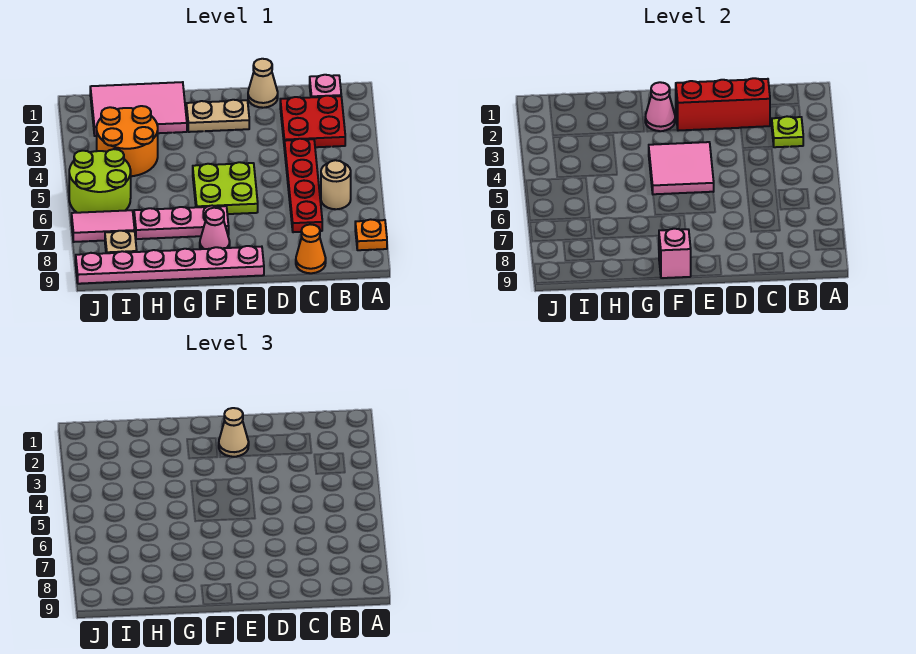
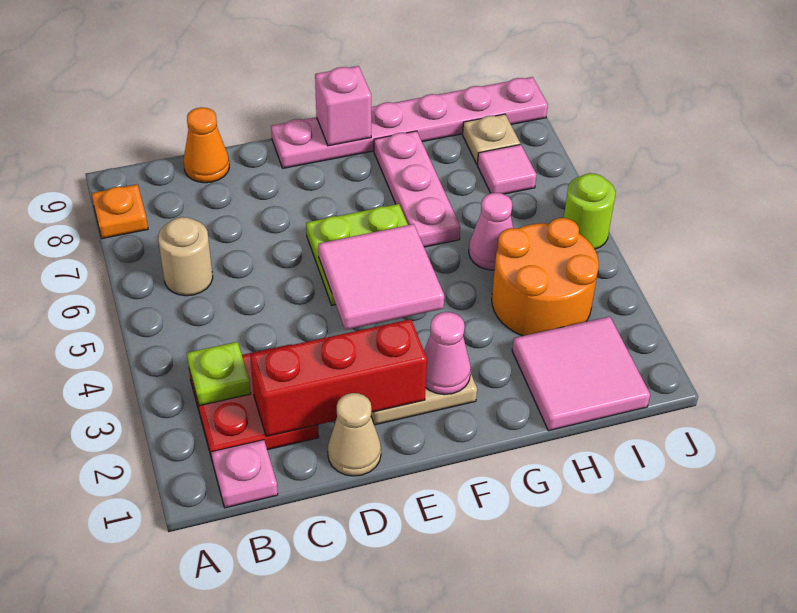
red plate C4:C7 level 1 -> none
tan cone E2 level 3 -> none
pink plate F7:H7 level 1 -> pink plate G6:G8 level 1
pink cone F8 level 1 -> pink cone H5 level 1
pink tile G1:I2 level 1 -> pink tile H1:I2 level 1
lime round brick I5:J6 level 1 -> lime round brick J5 level 1
pink tile I7:J7 level 1 -> pink tile I7 level 1

